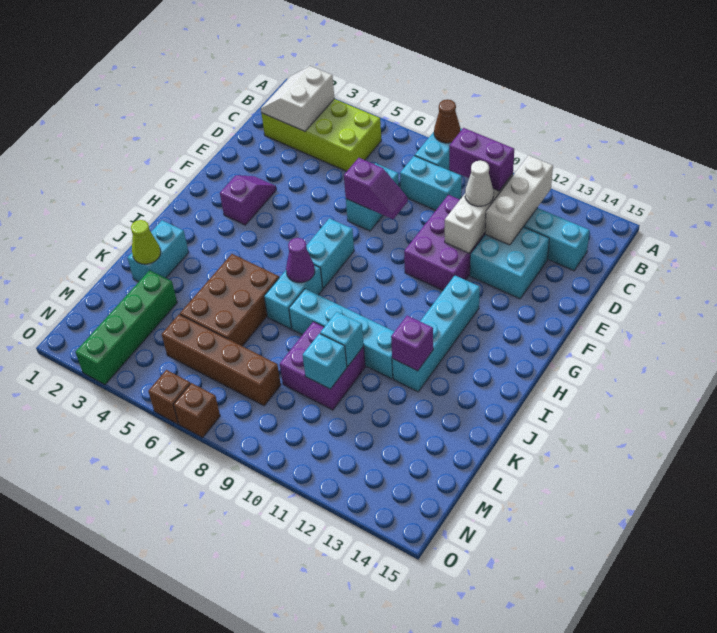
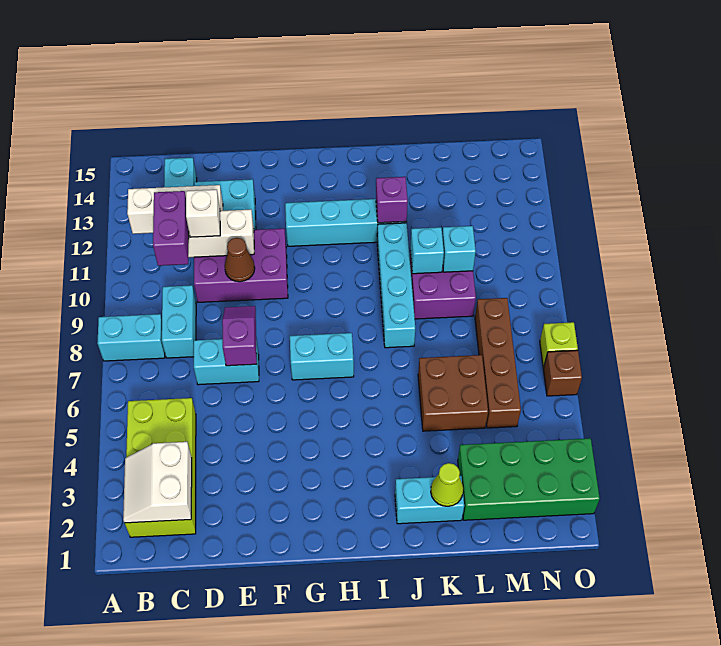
brown cone A8 level 2 -> brown cone E10 level 2
white slope B2:C3 level 2 top 3 -> white slope B2:C3 level 2 top C
white cone D11 level 3 -> white brick D11 level 3
purple slope F3:G3 level 1 top G -> none
cyan brick I7:J7 level 1 -> none
purple cone I7 level 2 -> none
brown brick J5:L6 level 1 -> brown brick K5:L6 level 1
green brick L3:O3 level 1 -> green brick L2:O3 level 1
brown brick O7 level 1 -> lime brick O7 level 1

